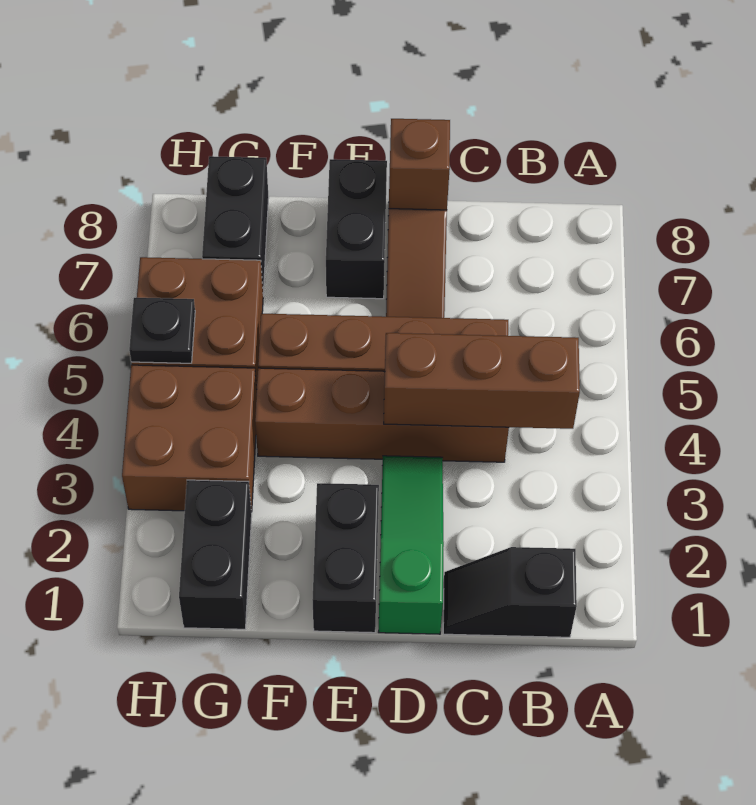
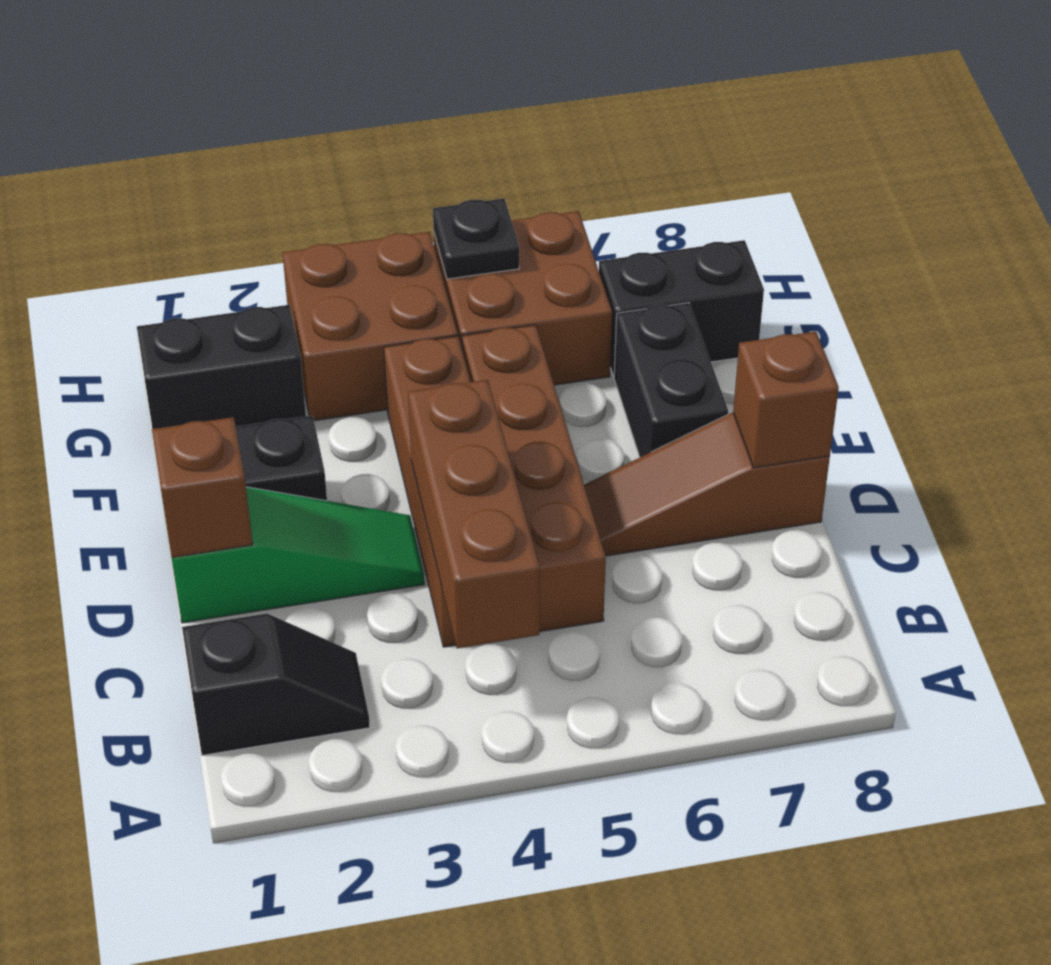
black slope B1:C1 level 1 top B -> black slope B1:B2 level 1 top 1
none -> brown brick D1 level 2
black brick E7:E8 level 1 -> black brick E7:F7 level 1

